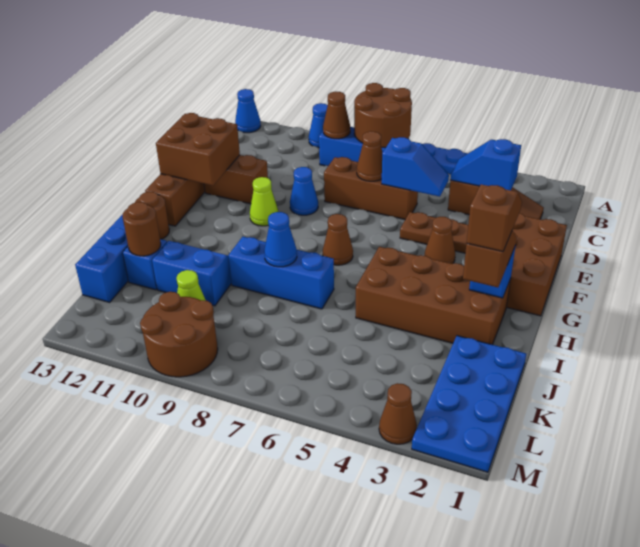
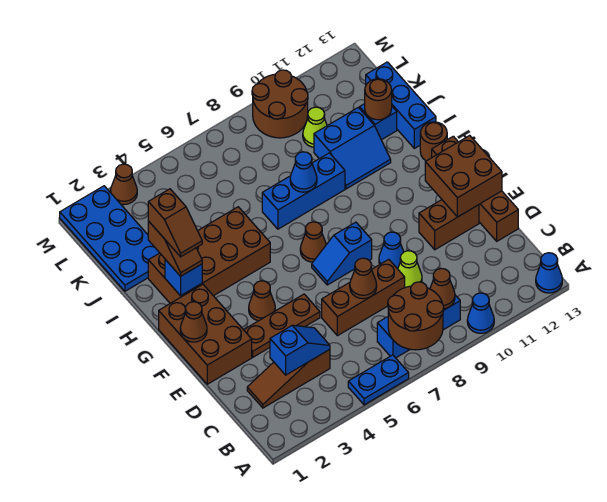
blue slope D5:D6 level 2 top 6 -> blue slope F7:F8 level 1 top 8
none -> brown cone F1 level 2
lime cone F10 level 1 -> lime cone D9 level 1

